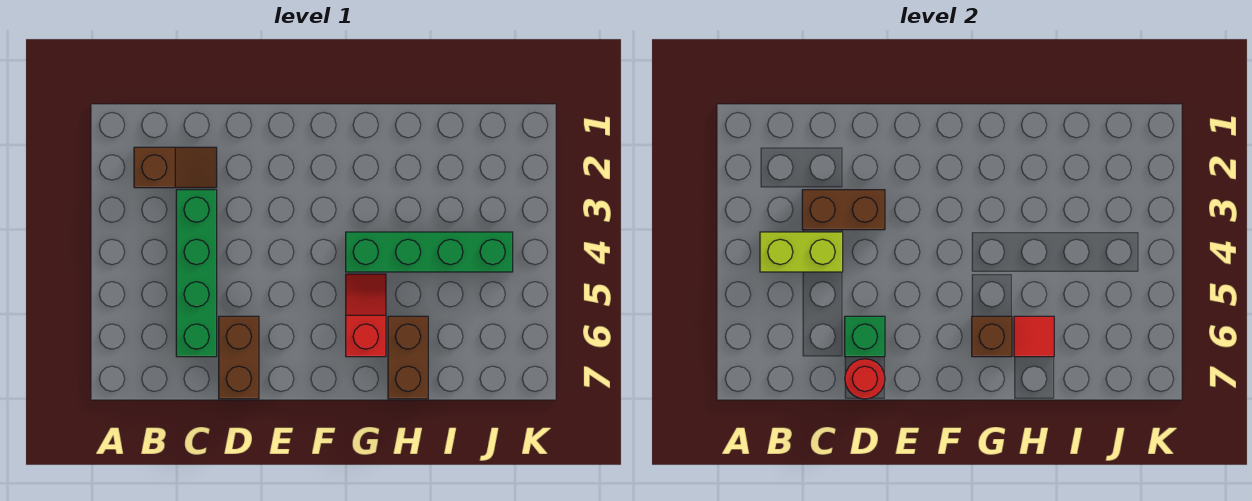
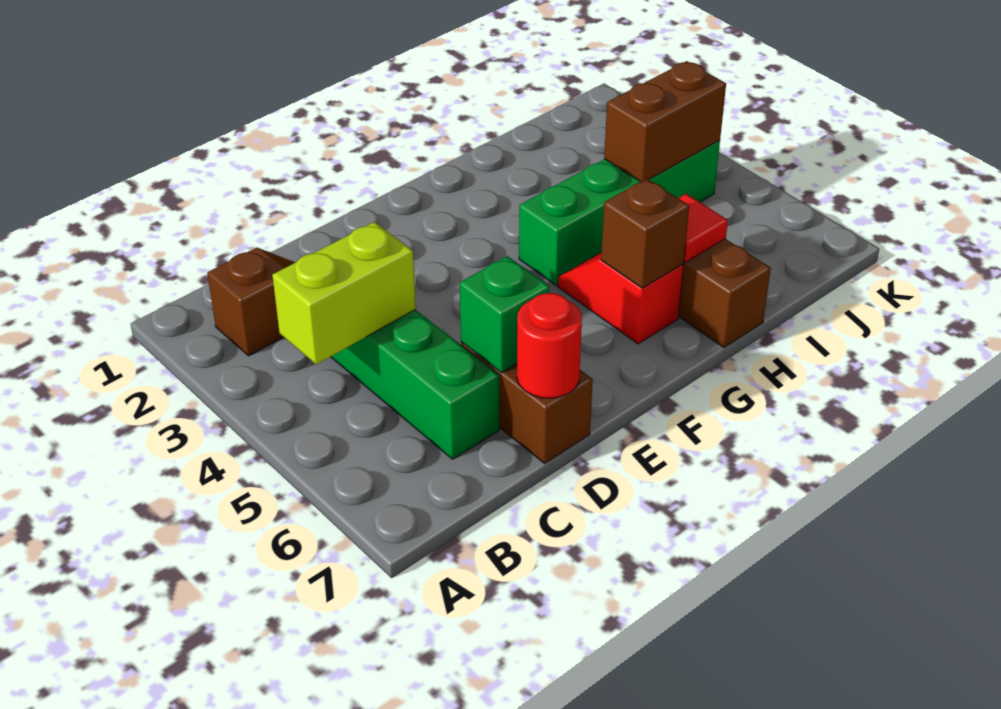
brown brick C3:D3 level 2 -> brown brick I4:J4 level 2

